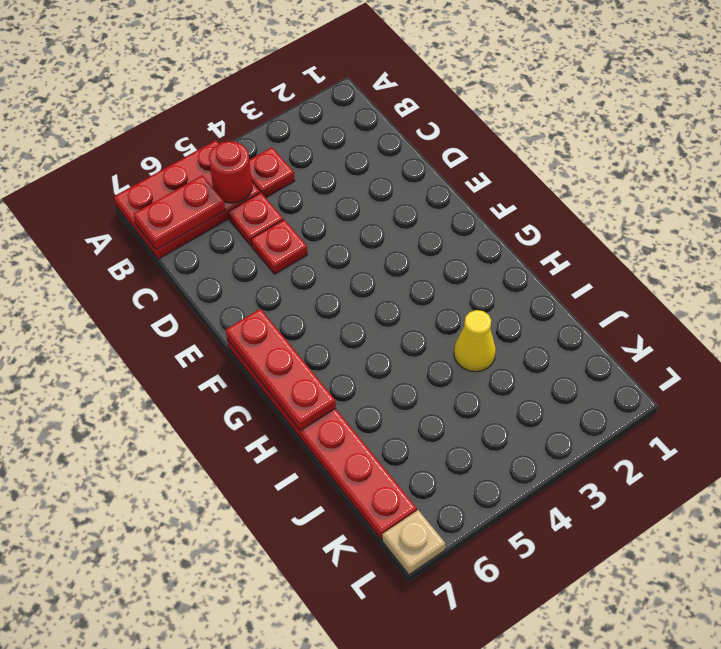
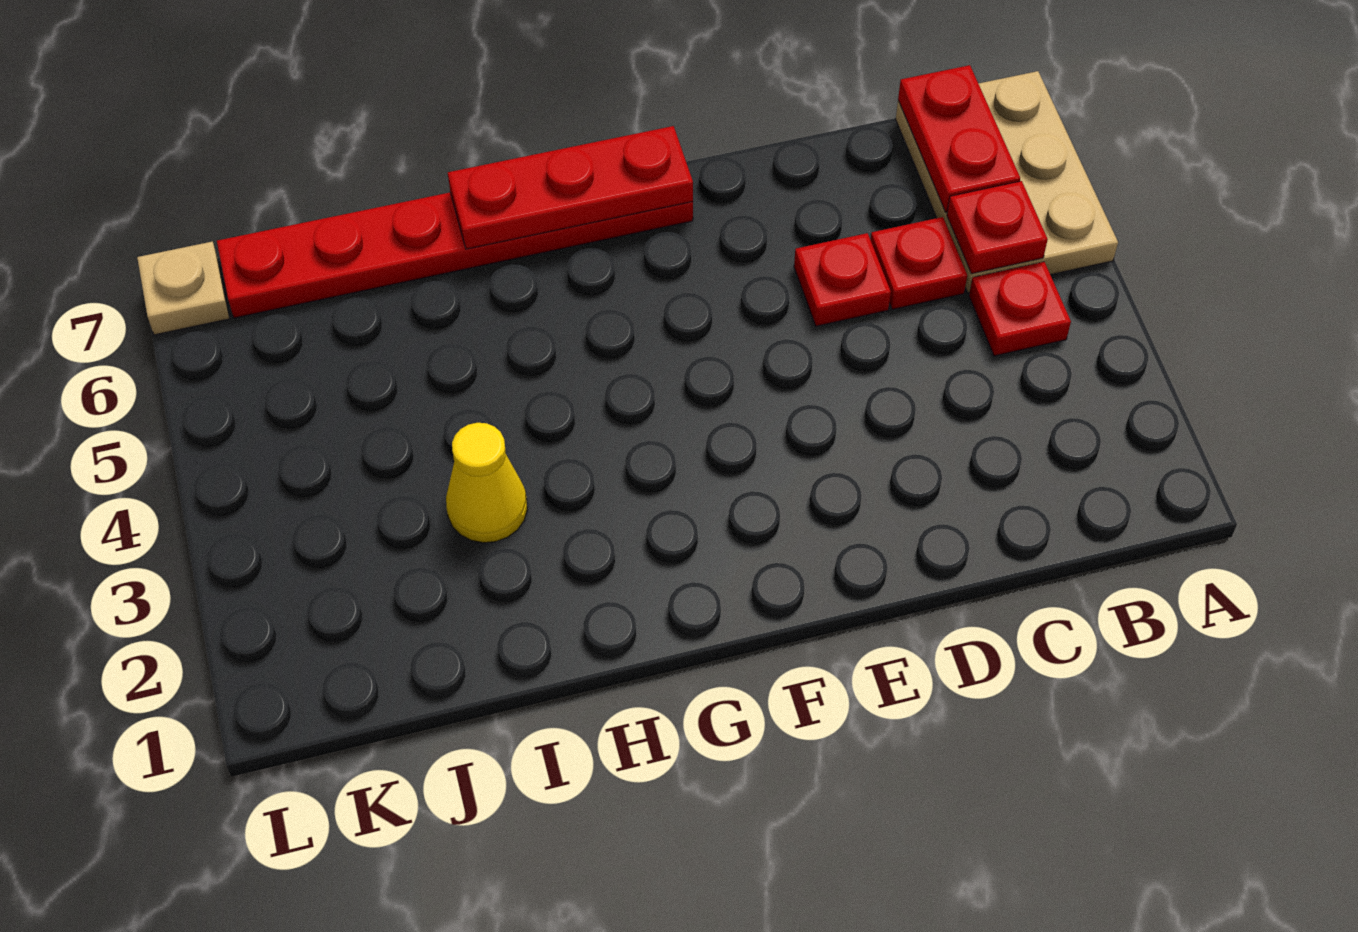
red plate A5:B7 level 1 -> tan plate A5:B7 level 1
red round brick B5 level 2 -> red plate B5 level 2

